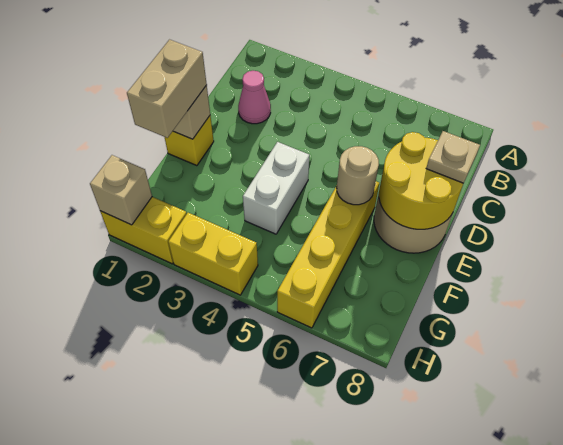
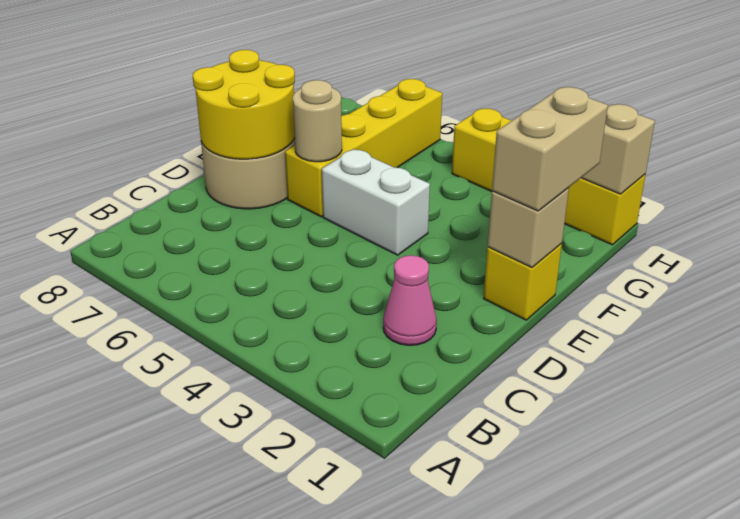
tan plate D8 level 3 -> none
white brick E4:F4 level 1 -> white brick E4:E5 level 1

